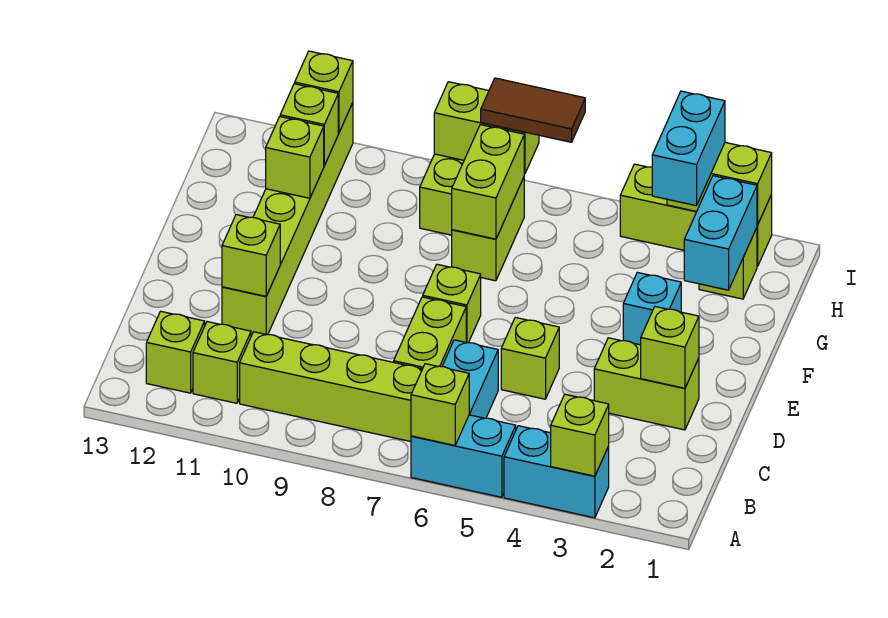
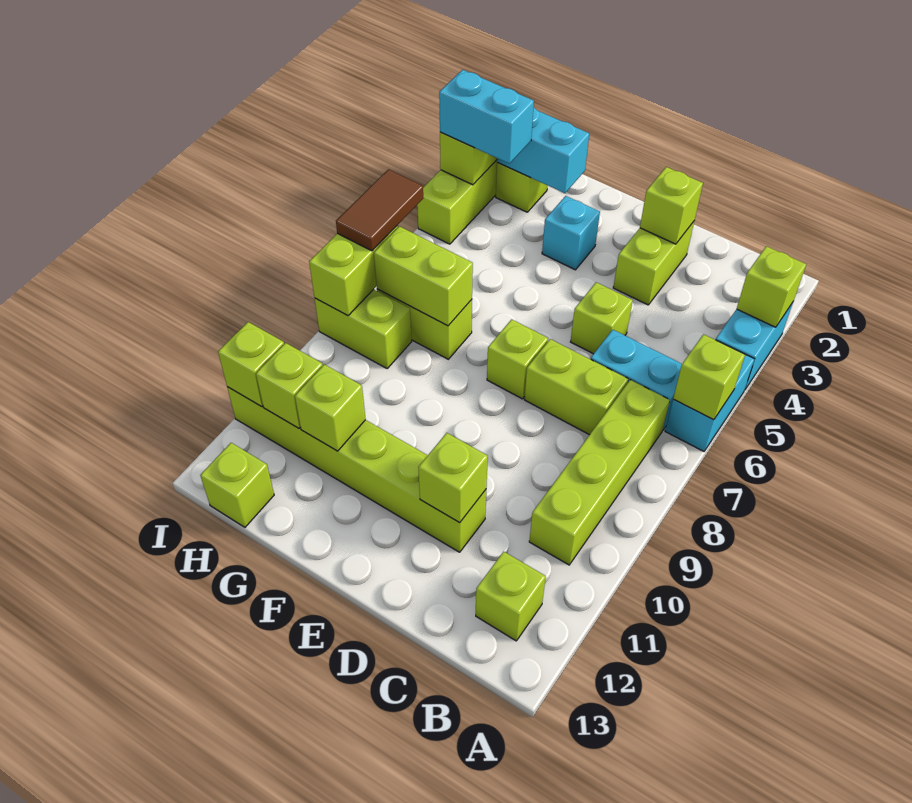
lime brick B11 level 1 -> lime brick H13 level 1

